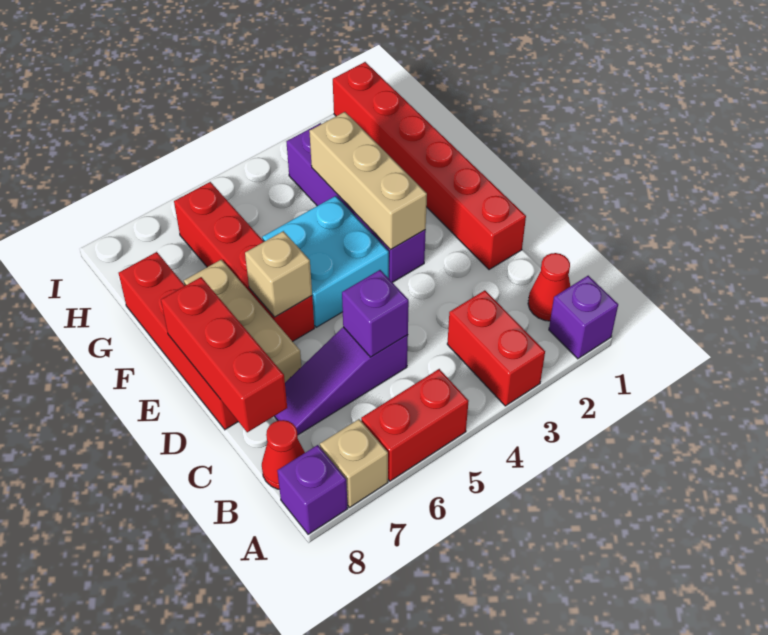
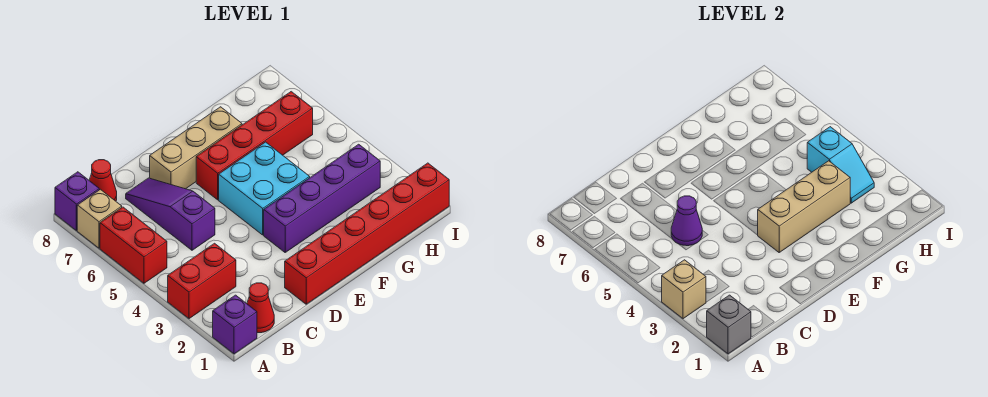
none -> grey brick A1 level 2
purple brick C5 level 2 -> purple cone C5 level 2
red brick C8:E8 level 2 -> none
red brick D8:G8 level 1 -> none
tan brick E6 level 2 -> tan brick A3 level 2
none -> cyan slope H3:H4 level 2 top 4

